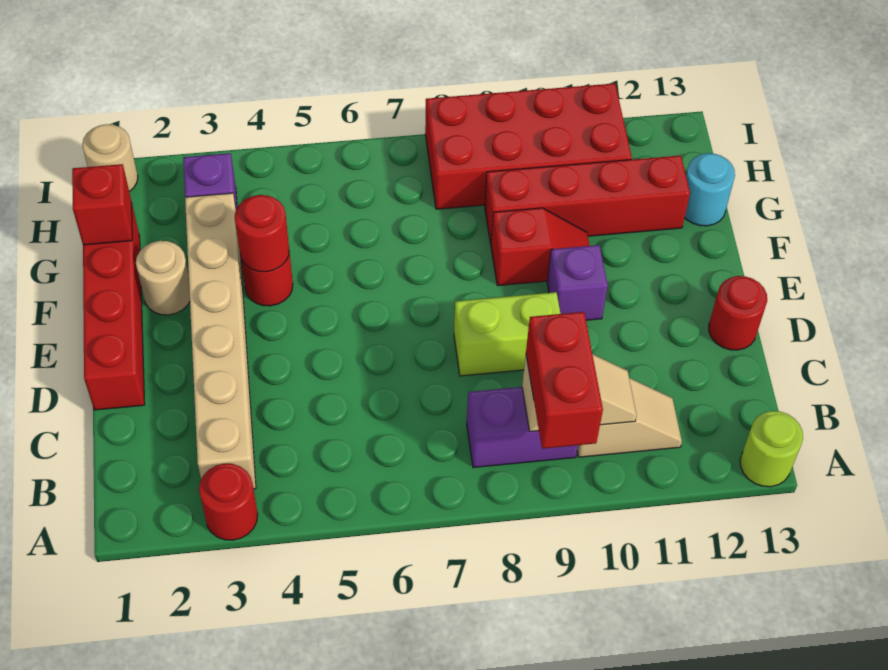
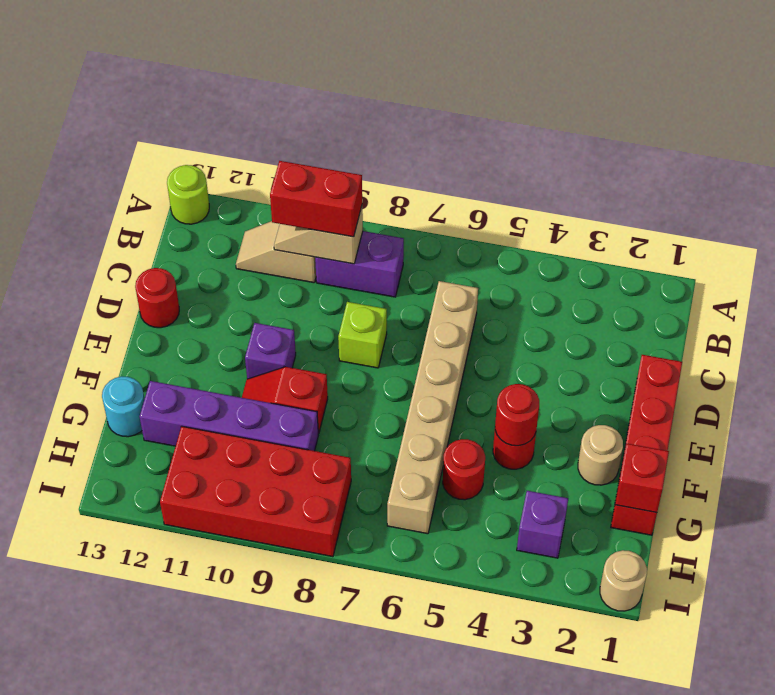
red round brick A3 level 1 -> red round brick G5 level 1
red brick A9:B9 level 3 -> red brick B9:B10 level 3
tan brick B3:G3 level 1 -> tan brick C6:H6 level 1
lime brick D8:D9 level 1 -> lime brick D8 level 1
red brick G9:G12 level 1 -> purple brick G9:G12 level 1

